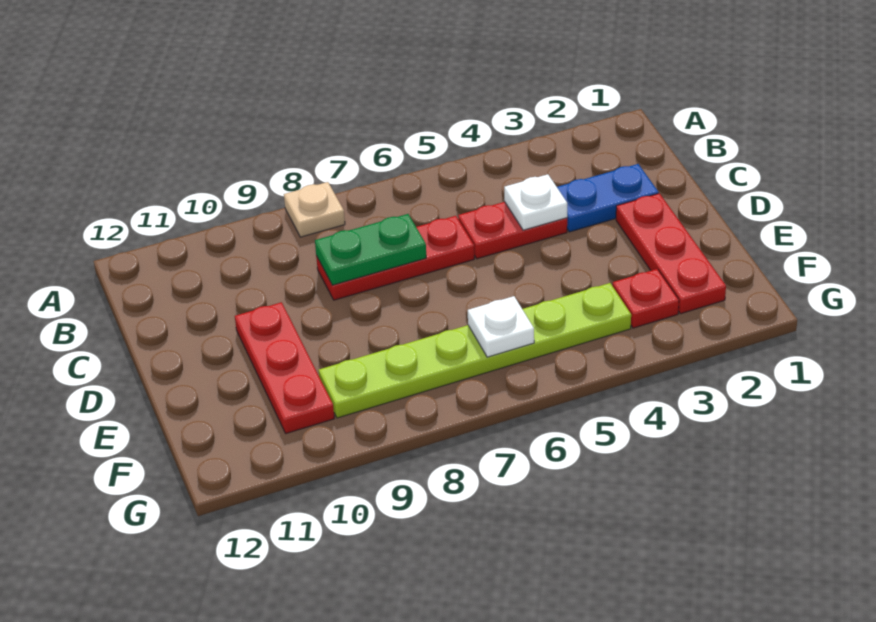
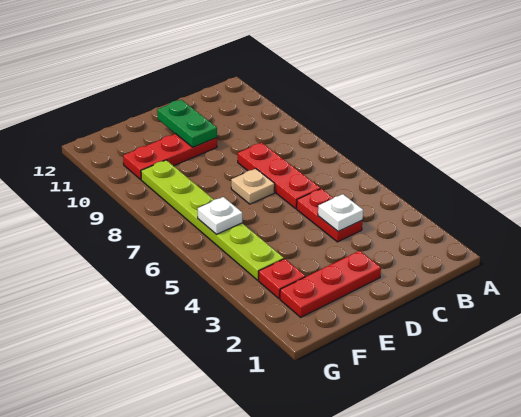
tan plate A8 level 1 -> tan plate D7 level 1
blue plate C2:C3 level 1 -> none
green plate C7:C8 level 2 -> green plate D10:D11 level 2

